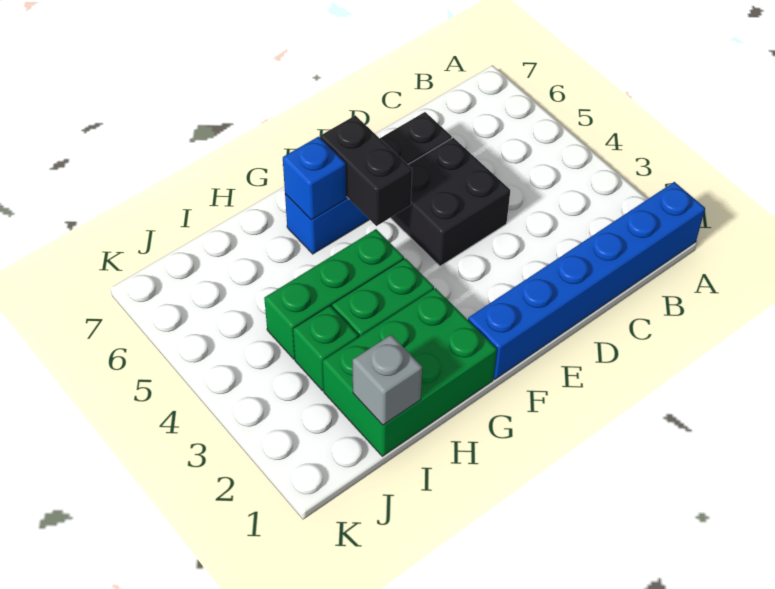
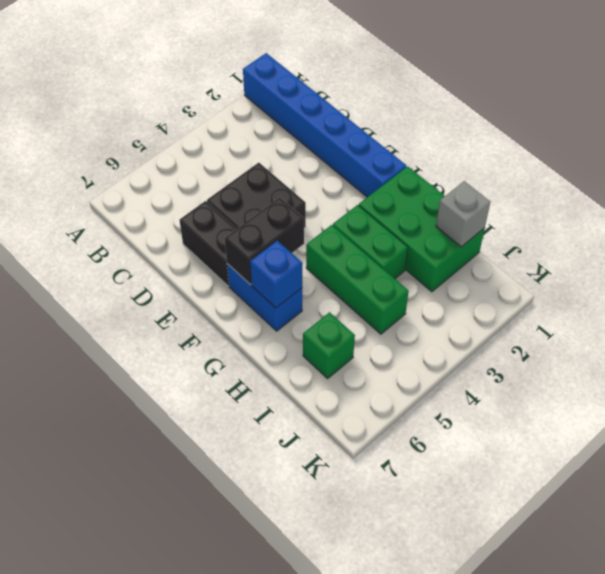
green brick I3 level 1 -> green brick I6 level 1

